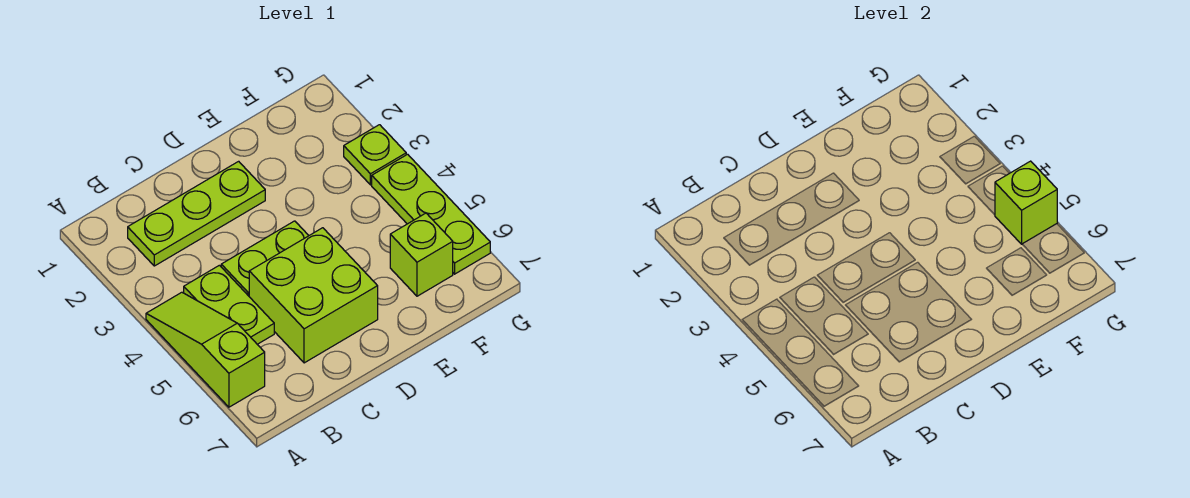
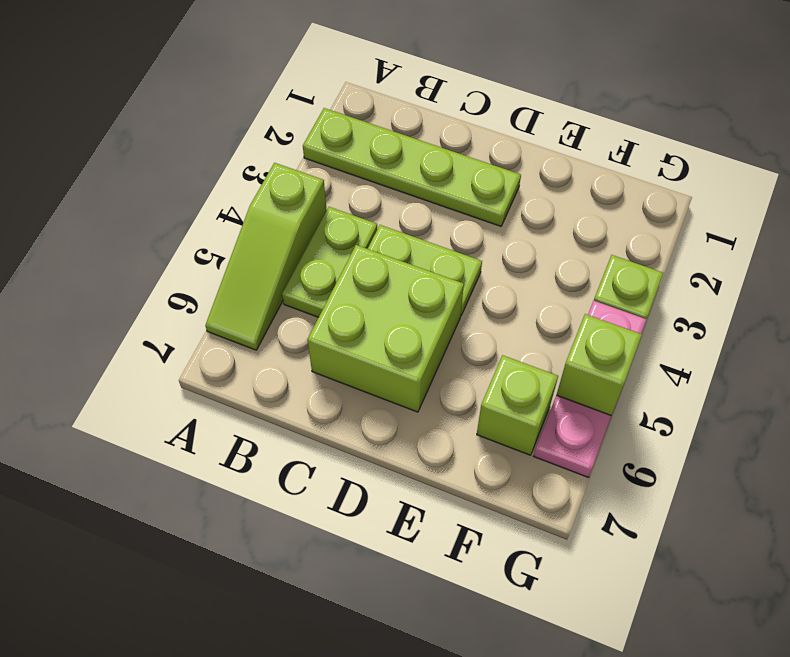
lime slope A4:A6 level 1 top 6 -> lime slope A4:A6 level 1 top 4
lime plate B2:D2 level 1 -> lime plate A2:D2 level 1
lime plate G4:G6 level 1 -> pink plate G4:G6 level 1

